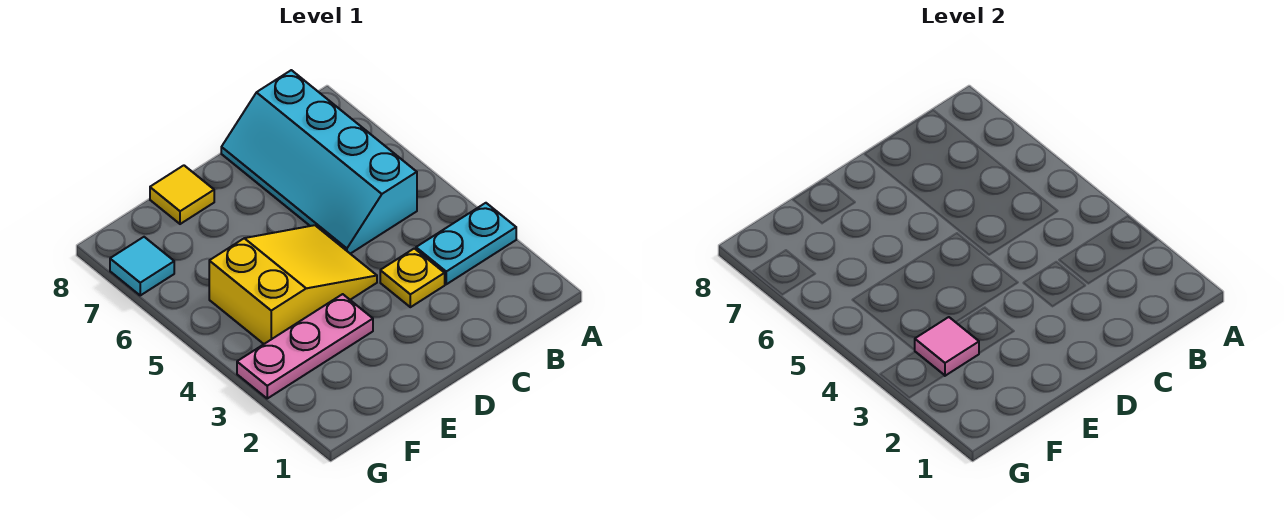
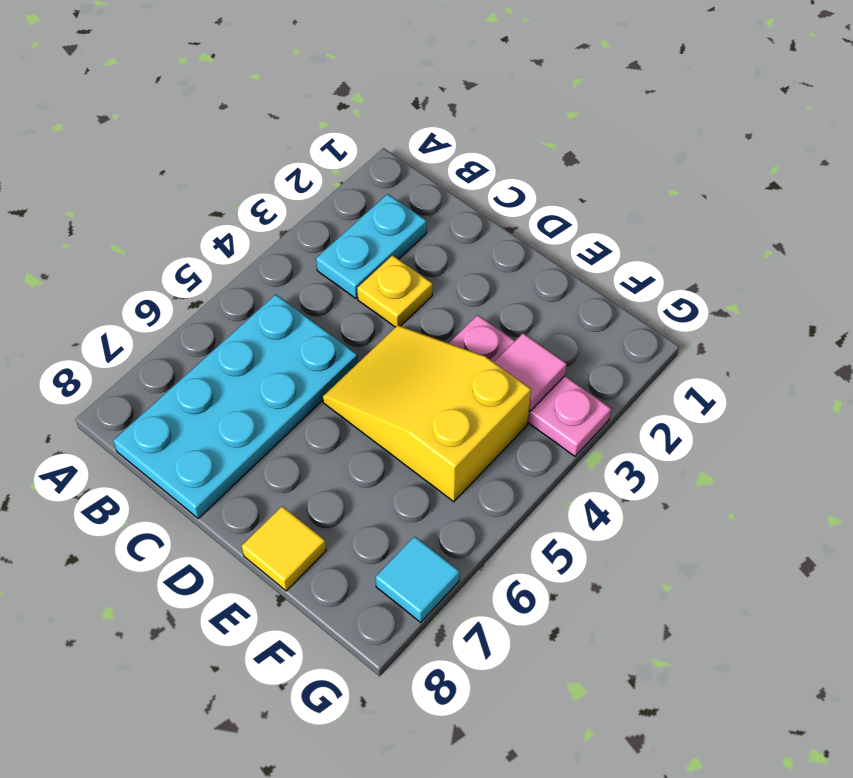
cyan plate A3:B3 level 1 -> cyan plate B2:B3 level 1
cyan slope B5:C8 level 1 top B -> cyan plate B5:C8 level 1

